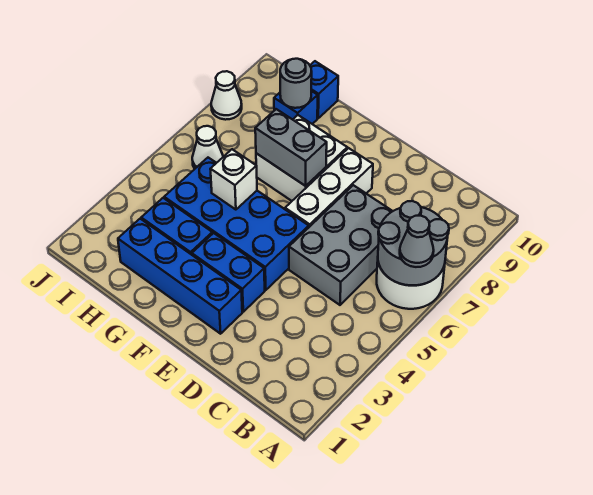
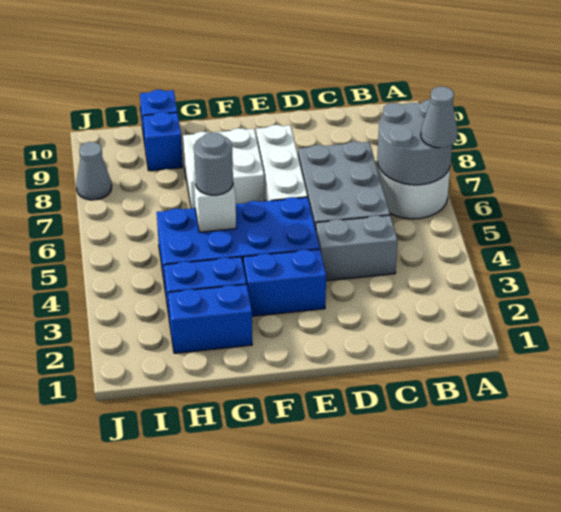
blue brick E2:H2 level 1 -> blue brick G2:H2 level 1
grey brick F7:G7 level 2 -> grey brick C4:D4 level 1
grey round brick H9 level 2 -> grey round brick G5 level 3
white cone I6 level 1 -> none
white cone J8 level 1 -> grey cone J8 level 1

